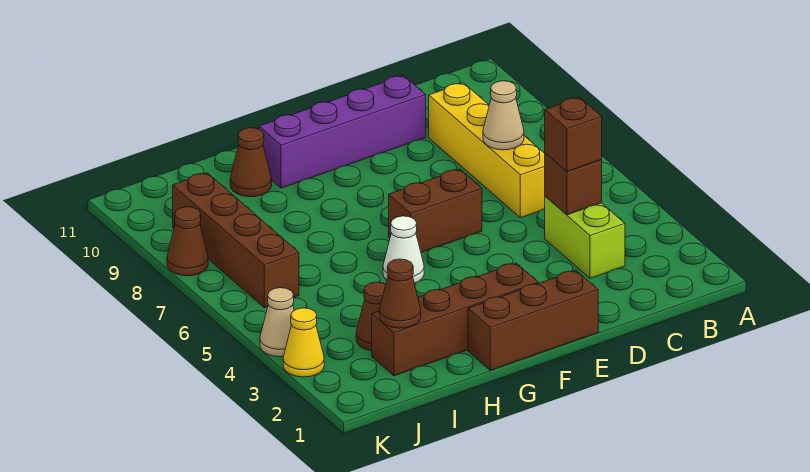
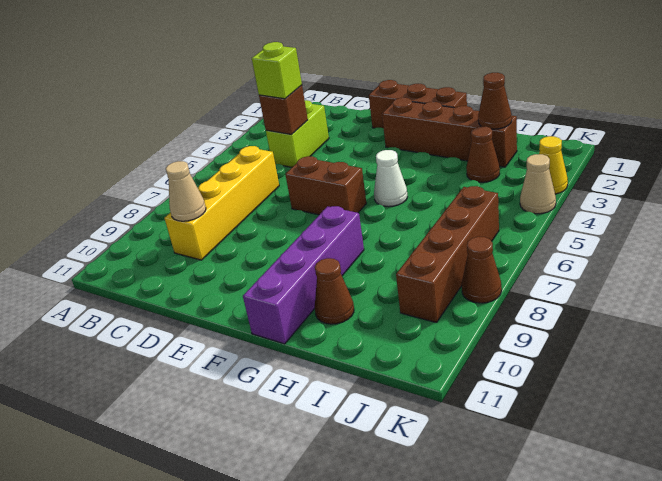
brown brick C4 level 3 -> lime brick C4 level 3
tan cone C7 level 2 -> tan cone C9 level 2
purple brick D10:G10 level 1 -> purple brick G8:G11 level 1

